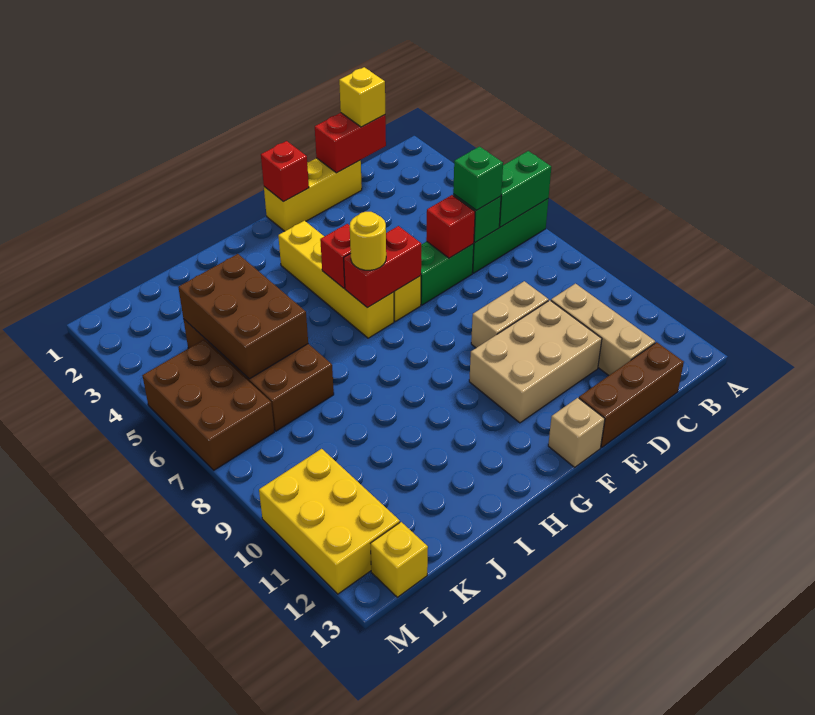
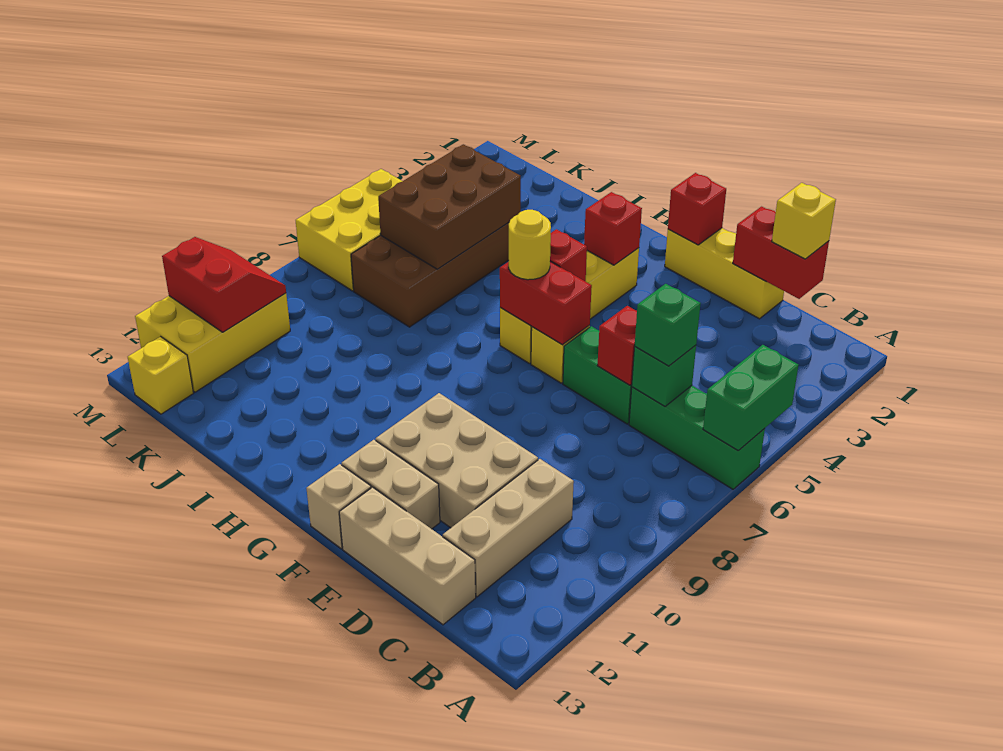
green brick A6:B6 level 2 -> green brick A5:A6 level 2
brown brick C13:E13 level 1 -> tan brick C13:E13 level 1
tan brick D9:E9 level 1 -> tan brick E12:F12 level 1
none -> red brick G3 level 2
brown brick L5:M7 level 1 -> yellow brick L5:M7 level 1
none -> red slope L10:M11 level 2 top 11

